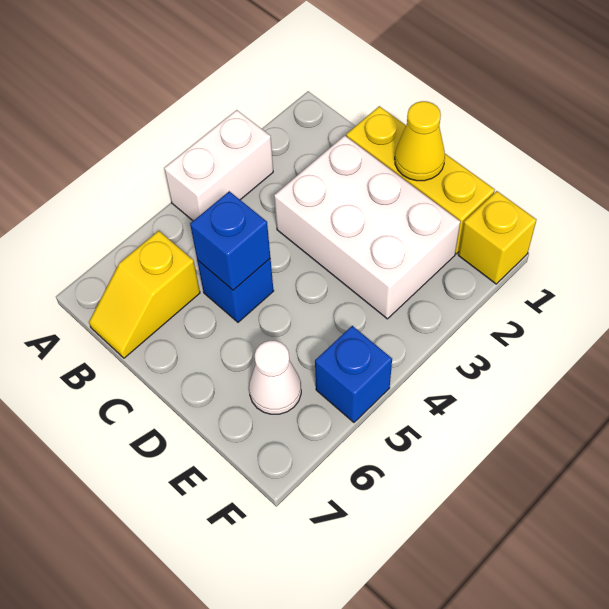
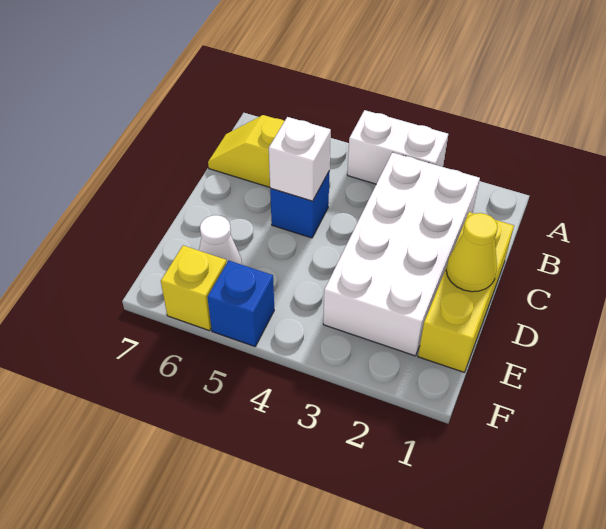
white brick C2:E3 level 1 -> white brick B2:E3 level 1
blue brick C5 level 2 -> white brick C5 level 2
yellow brick F1 level 1 -> yellow brick F6 level 1

